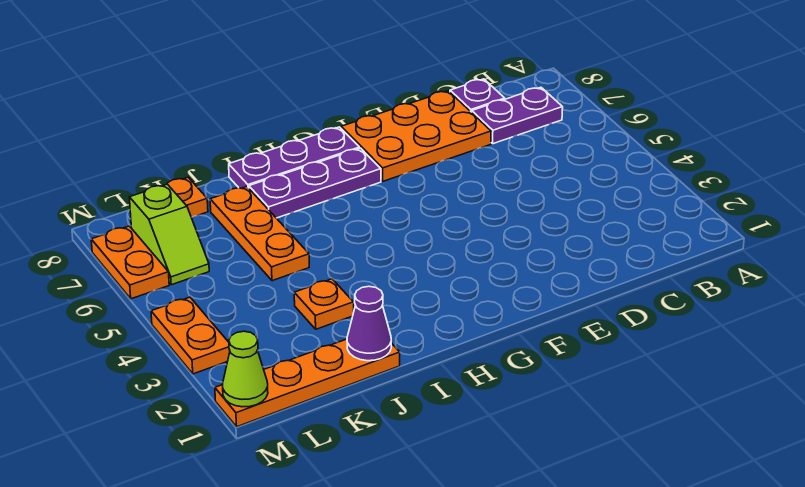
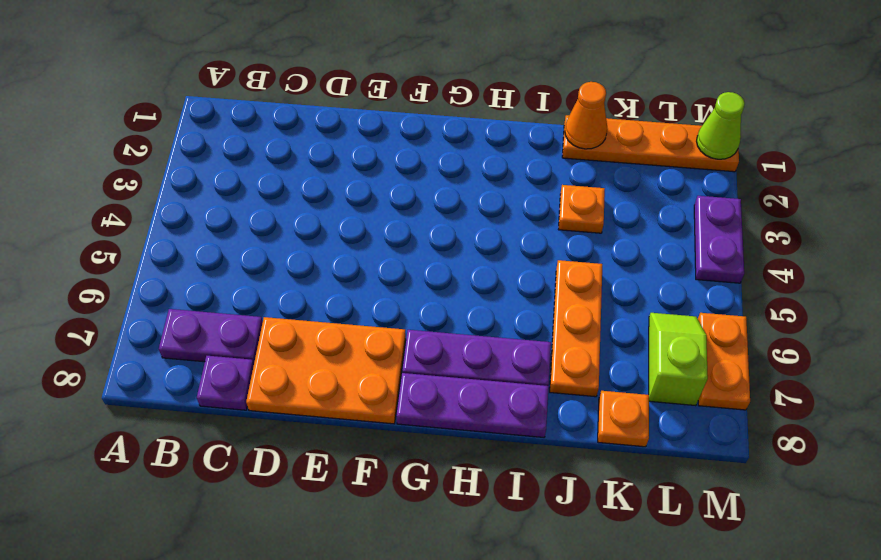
purple cone J1 level 2 -> orange cone J1 level 2
orange plate M3:M4 level 1 -> purple plate M3:M4 level 1

